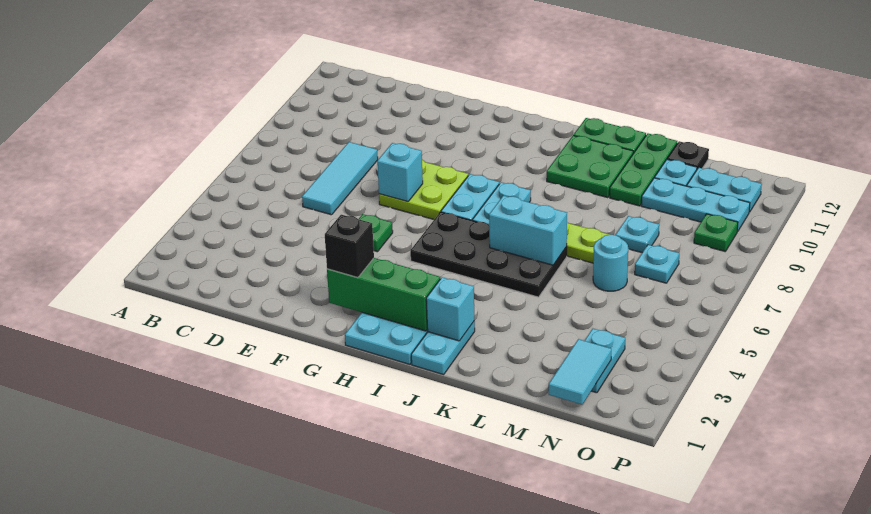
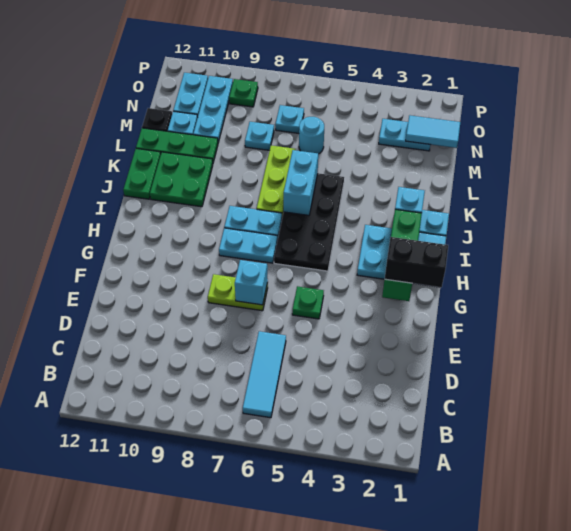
cyan tile D6:D8 level 1 -> cyan tile B6:D6 level 1
lime plate F7:G8 level 1 -> lime plate F7:F8 level 1
black brick G2 level 3 -> black brick G1:G2 level 3

